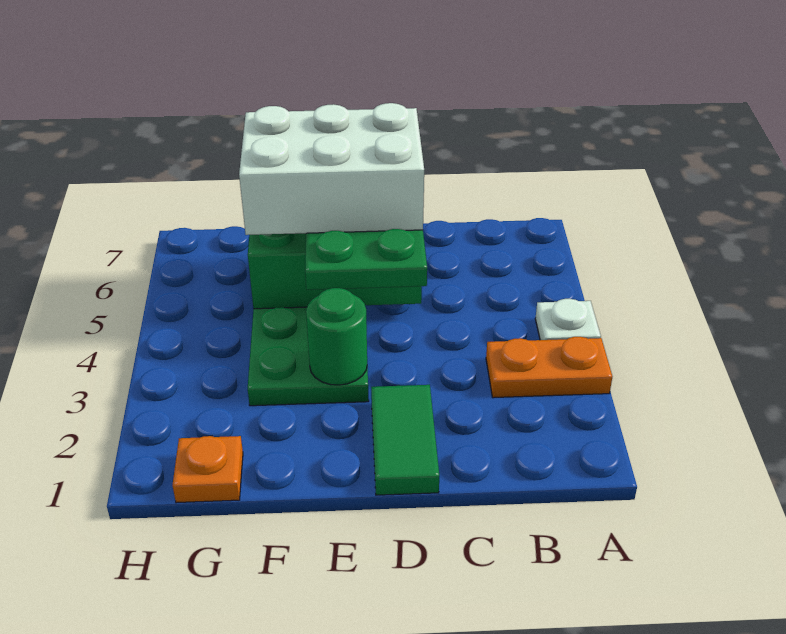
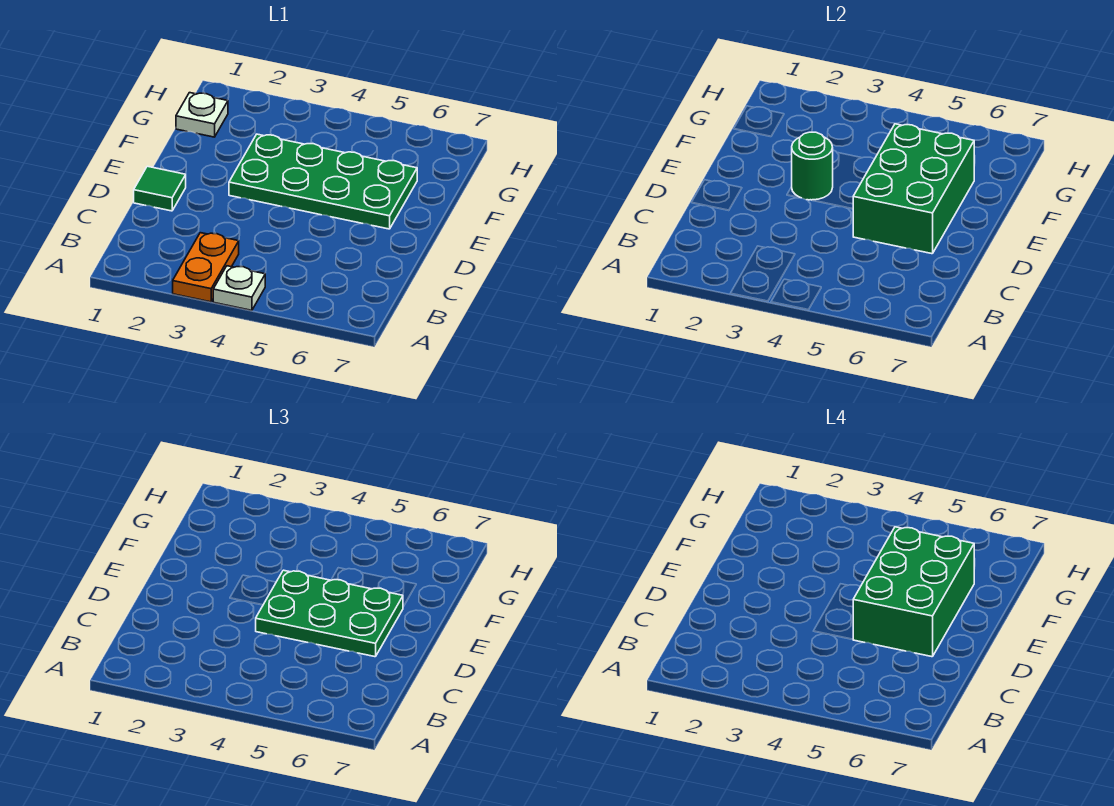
green tile D1:D2 level 1 -> green tile D1 level 1
white brick D5:F6 level 4 -> green brick D5:F6 level 4
orange plate G1 level 1 -> white plate G1 level 1

